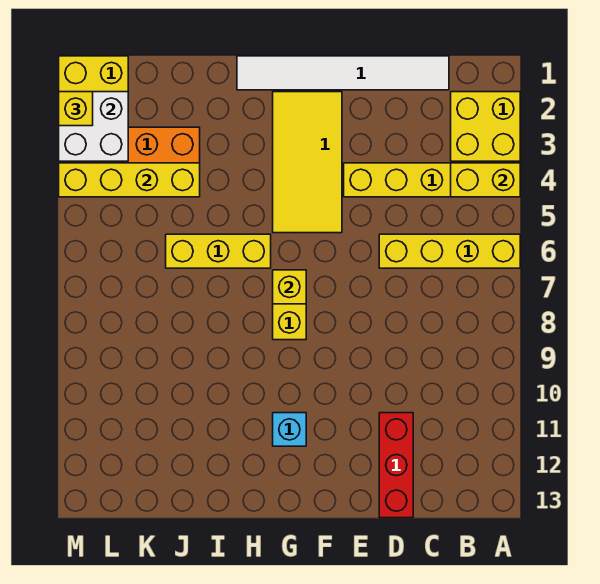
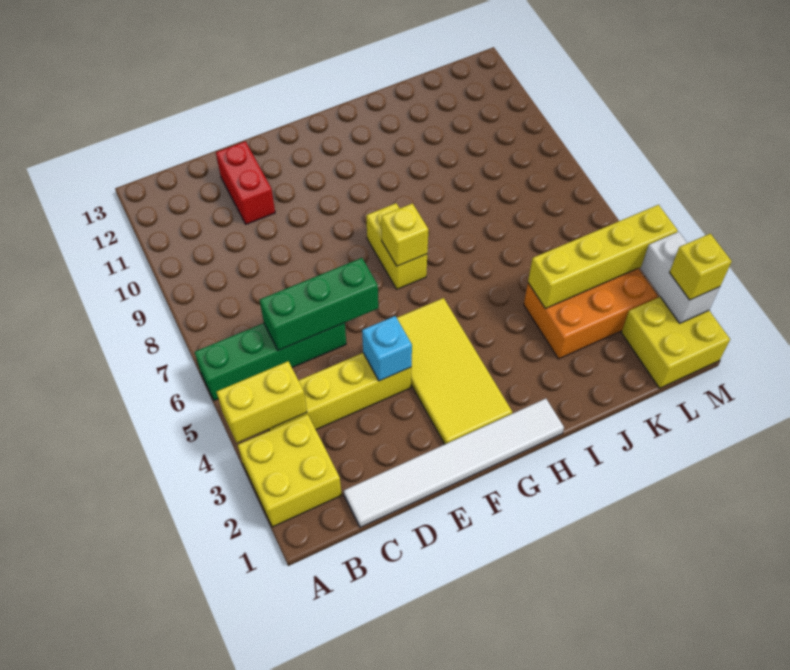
yellow brick A6:D6 level 1 -> green brick A6:D6 level 1
none -> green brick C6:E6 level 2
red brick D11:D13 level 1 -> red brick D11:D12 level 1
cyan brick G11 level 1 -> cyan brick E4 level 2
yellow brick H6:J6 level 1 -> none
white brick L2:M3 level 2 -> white brick M2:M3 level 2

